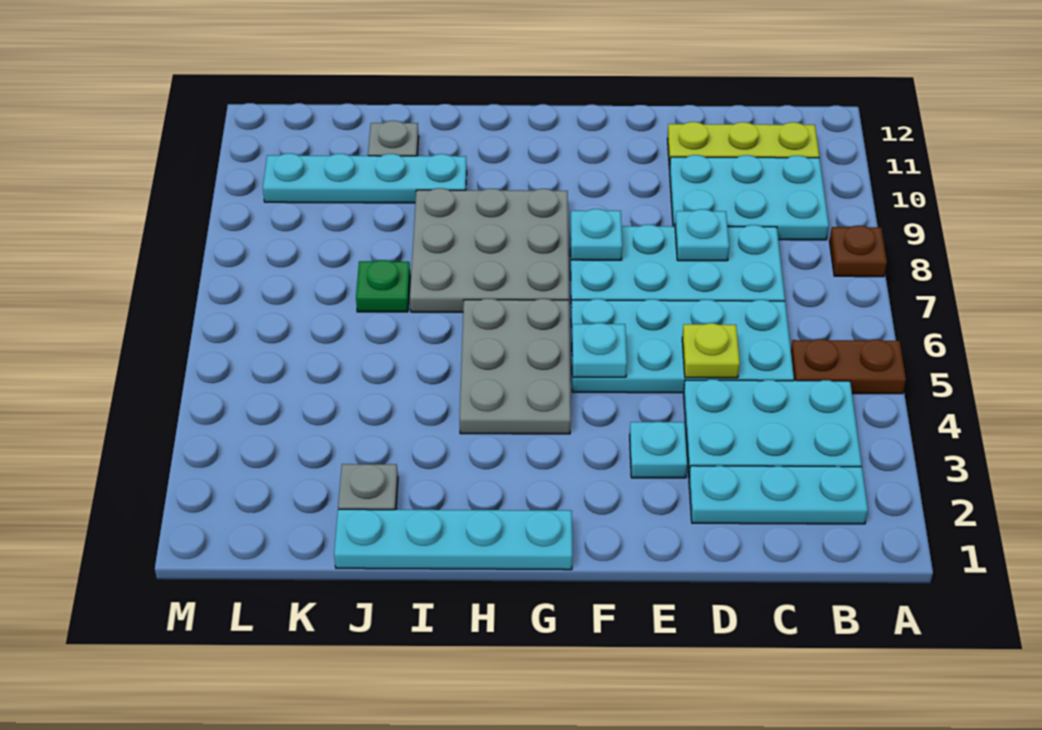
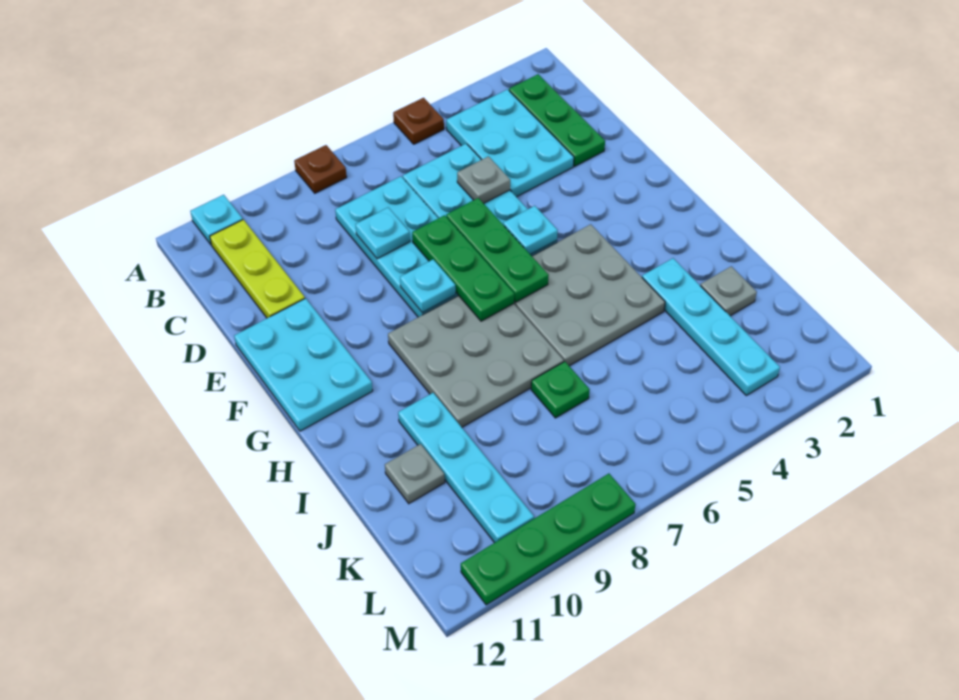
brown plate A5:B5 level 1 -> brown plate A5 level 1
cyan plate B2:D2 level 1 -> green plate B2:D2 level 1
cyan plate B9:D10 level 1 -> cyan plate E11:G12 level 1
lime plate D5 level 2 -> grey plate D5 level 2
cyan plate E3 level 1 -> cyan plate A11 level 1
none -> green plate E6:G6 level 2
none -> green plate E7:G7 level 2
cyan plate G1:J1 level 1 -> cyan plate I3:L3 level 1
grey plate G4:H6 level 1 -> grey plate G4:I6 level 1
none -> green plate M8:M11 level 1

